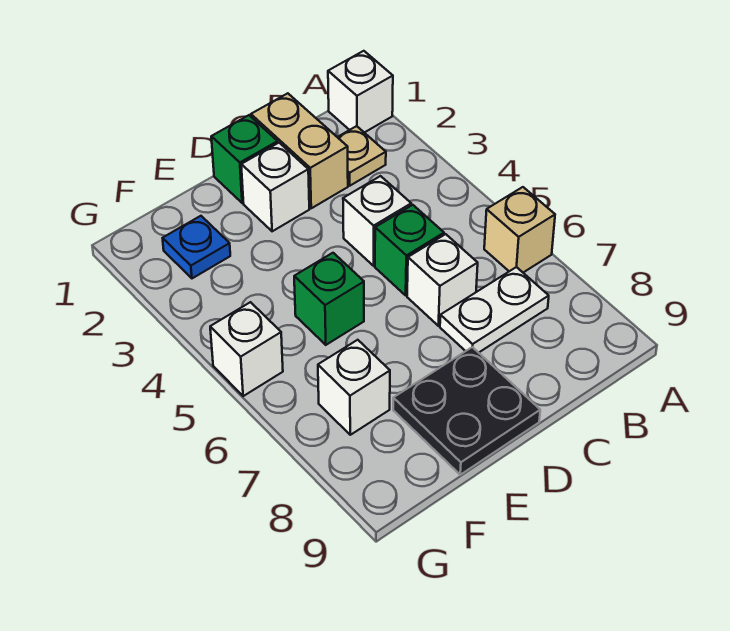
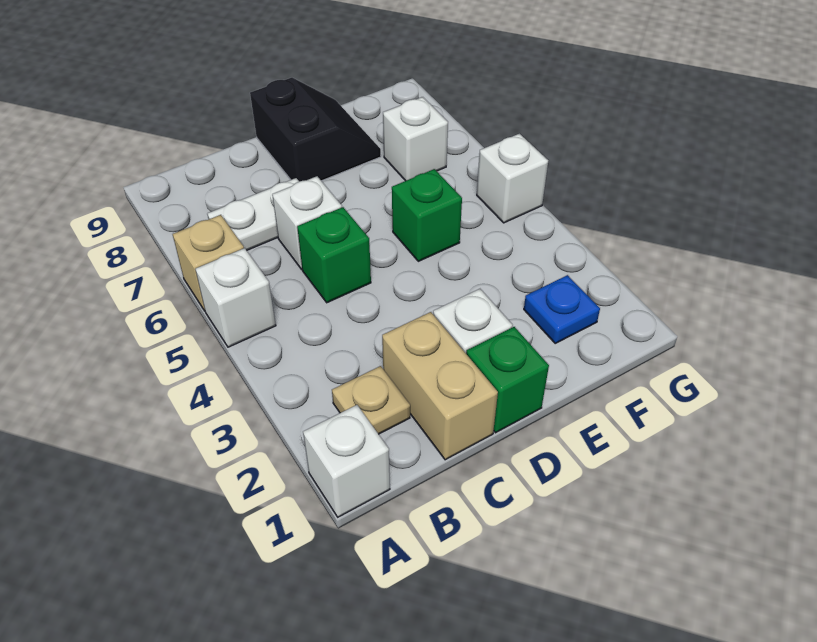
white brick C4 level 1 -> white brick A5 level 1
black plate D8:E9 level 1 -> black slope D8:E9 level 1 top D

